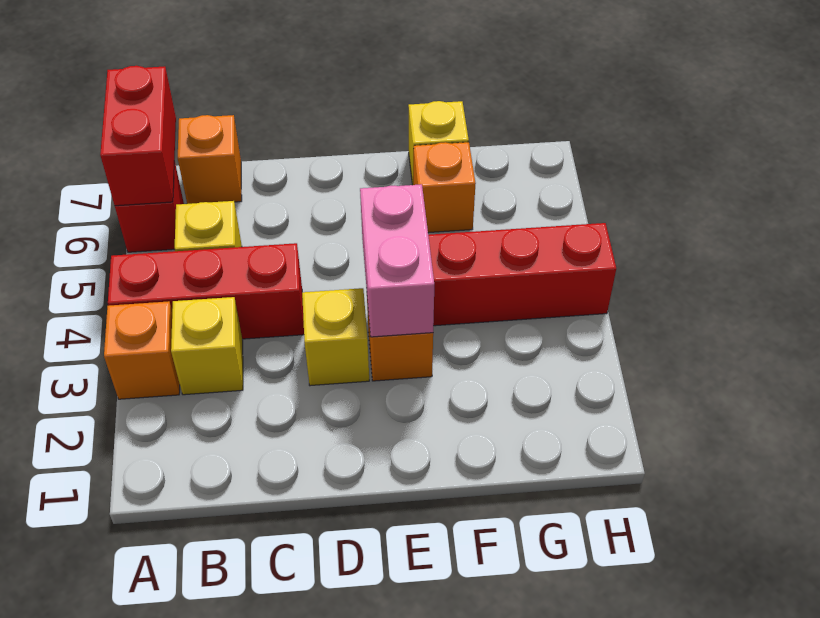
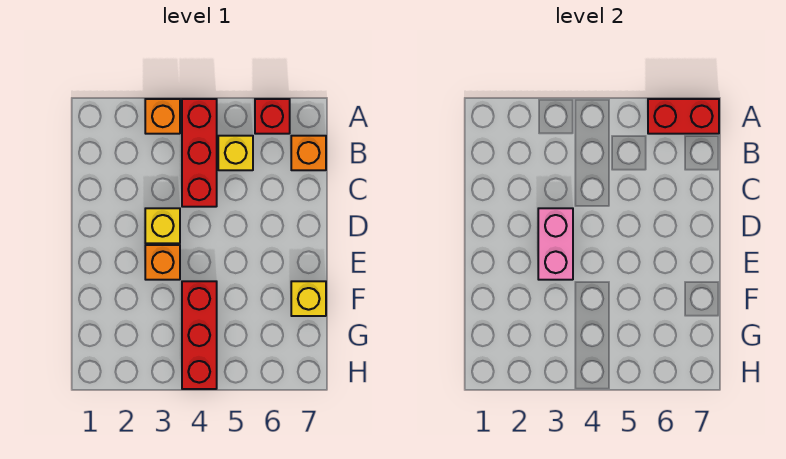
yellow brick B3 level 1 -> none
pink brick E3:E4 level 2 -> pink brick D3:E3 level 2
orange brick F6 level 1 -> none

